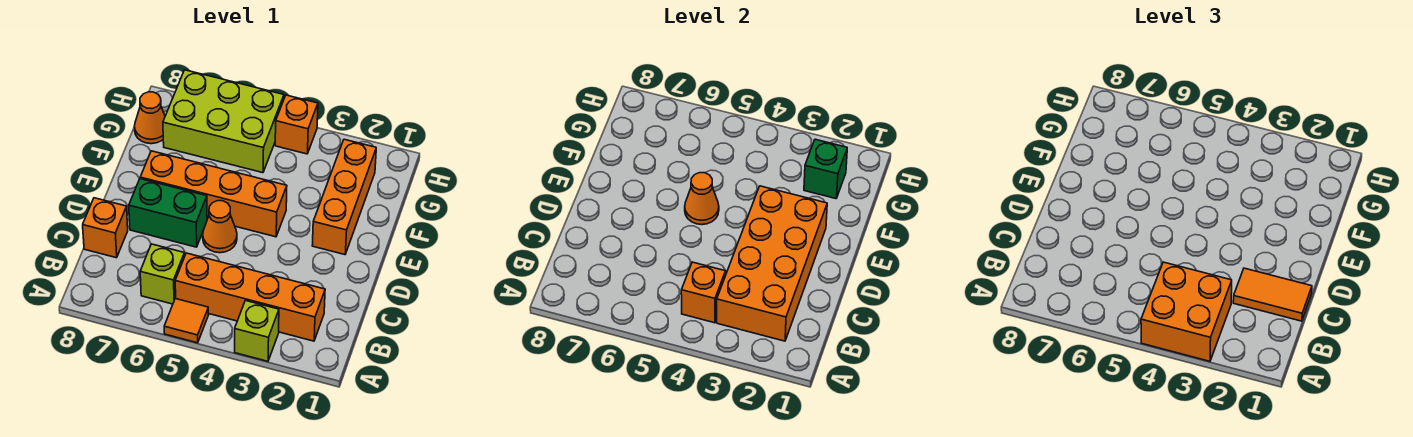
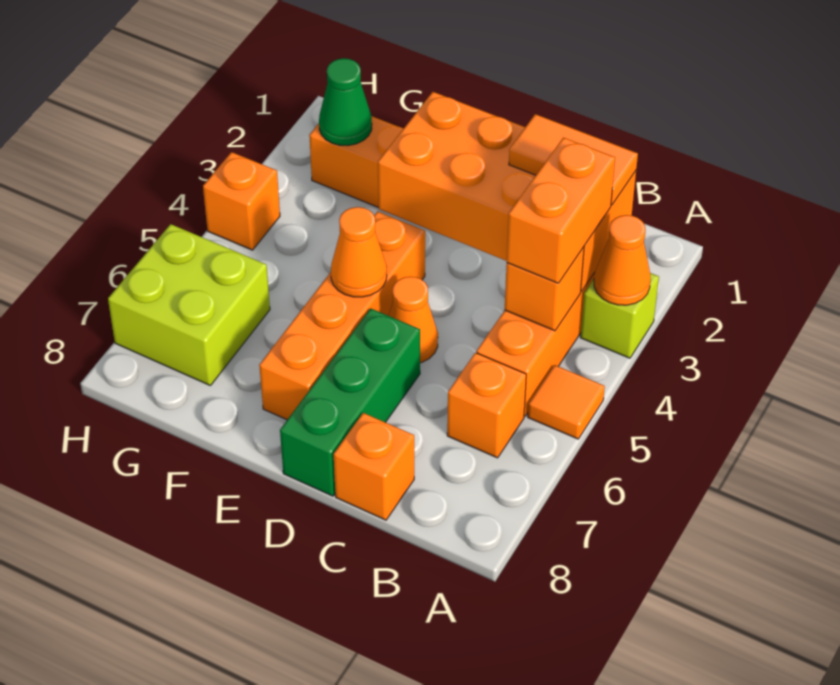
orange brick A3:B4 level 3 -> orange brick B3:B4 level 3
lime brick B6 level 1 -> orange brick B6 level 1
orange tile C1:C2 level 3 -> orange tile B2:C2 level 3
green brick D6:D7 level 1 -> green brick D6:D8 level 1
green brick G2 level 2 -> green cone G2 level 2
lime brick G5:H7 level 1 -> lime brick G6:H7 level 1
orange cone G8 level 1 -> orange cone A3 level 2

